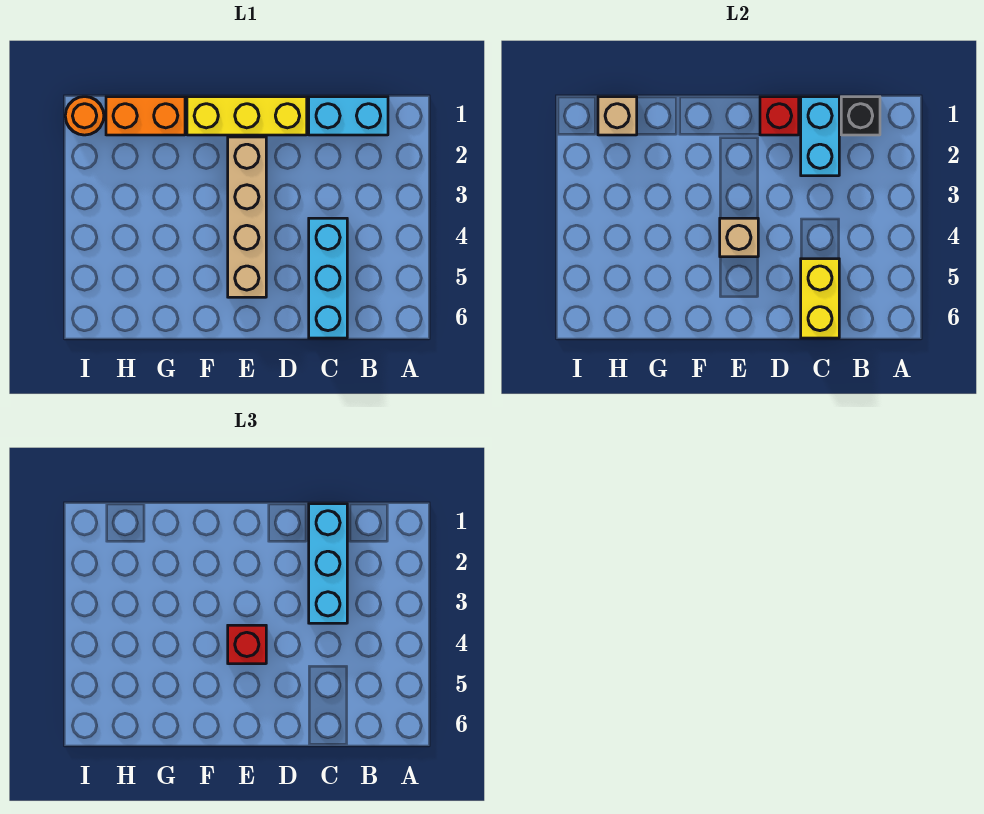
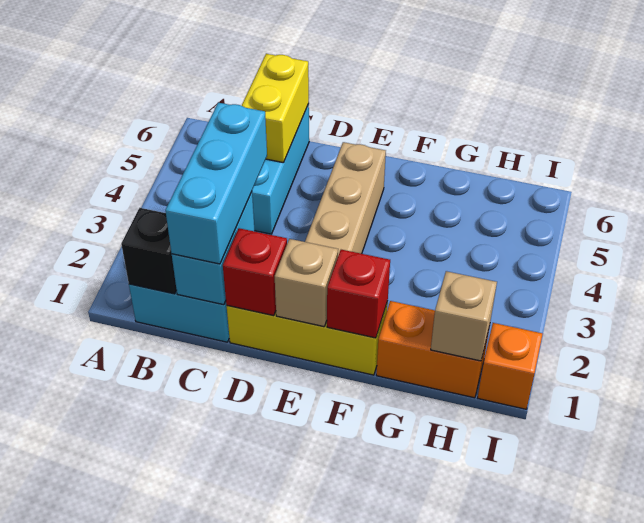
tan brick E4 level 2 -> tan brick E1 level 2
red brick E4 level 3 -> red brick F1 level 2
orange round brick I1 level 1 -> orange brick I1 level 1

